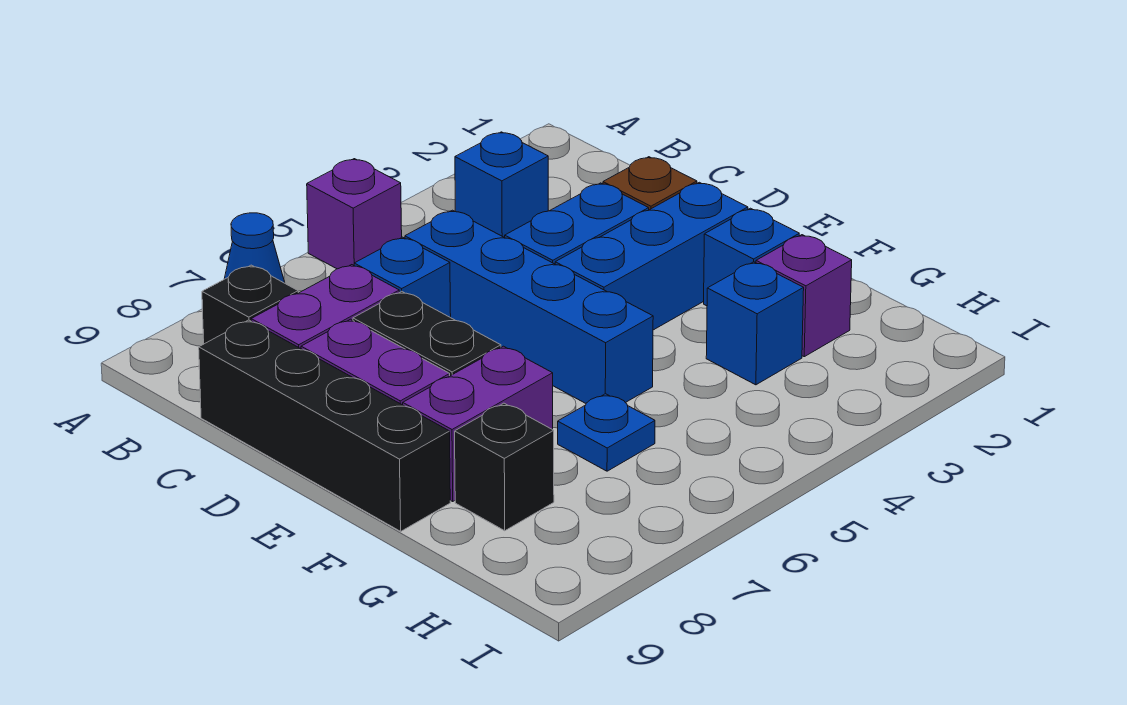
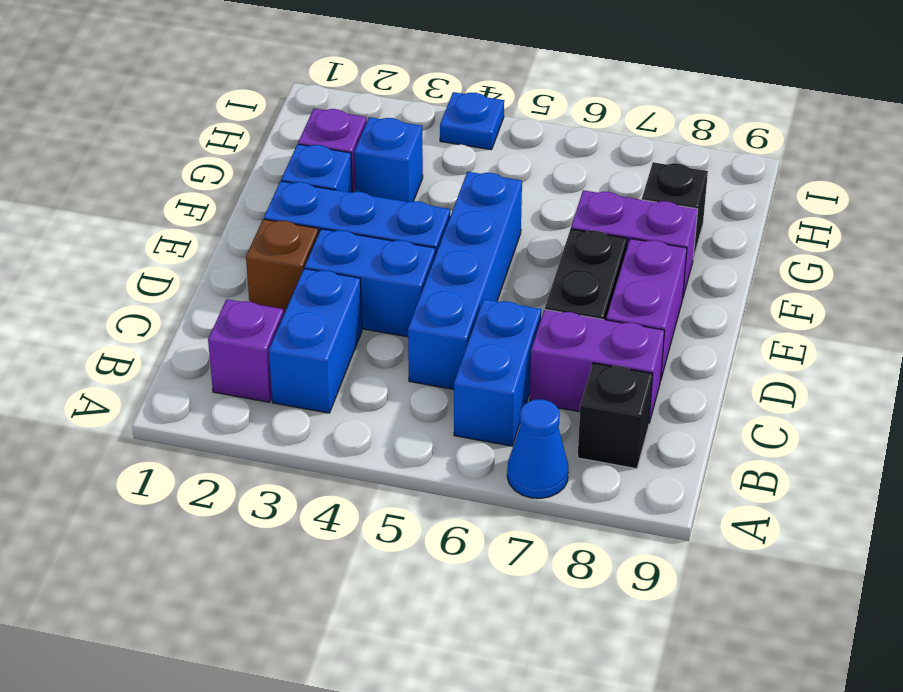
purple brick A5 level 1 -> purple brick B2 level 1
blue brick B3 level 1 -> blue brick B3:C3 level 1
blue brick C6 level 1 -> blue brick B6:C6 level 1
black brick C9:F9 level 1 -> none
blue plate G6 level 1 -> blue plate I4 level 1

